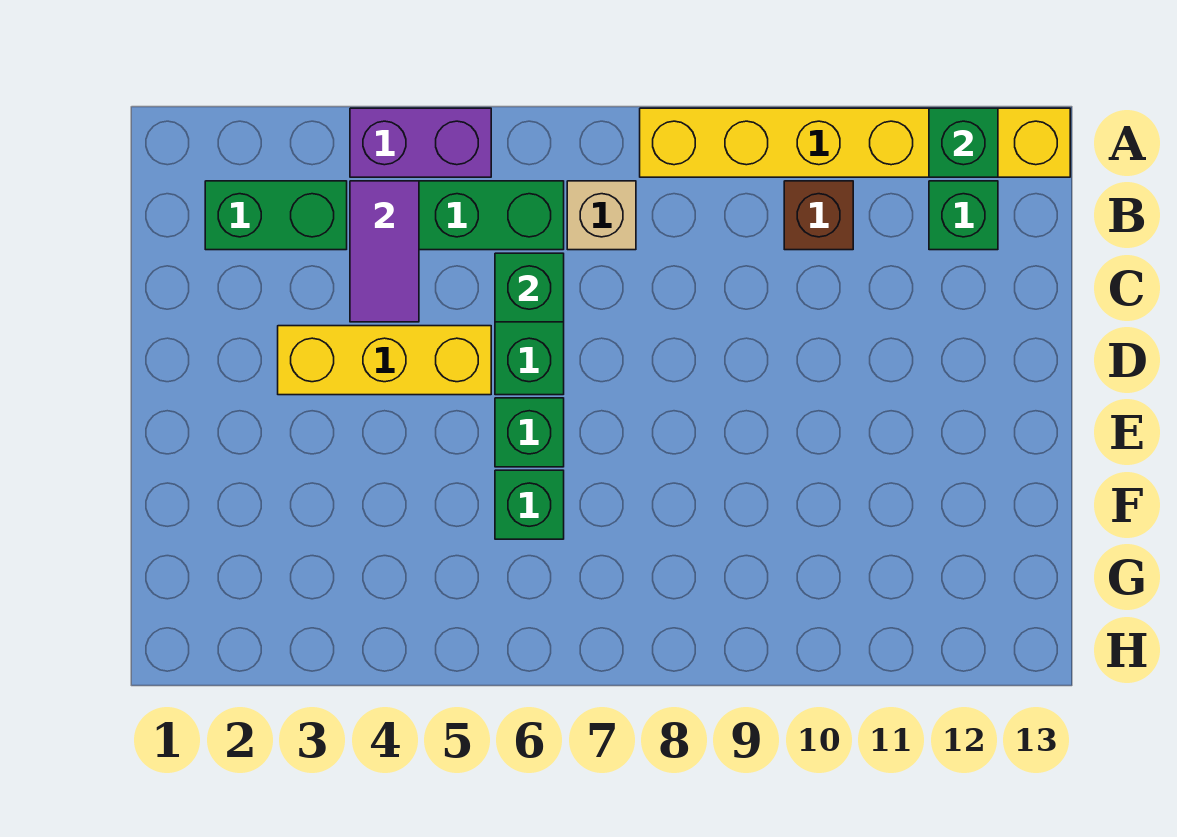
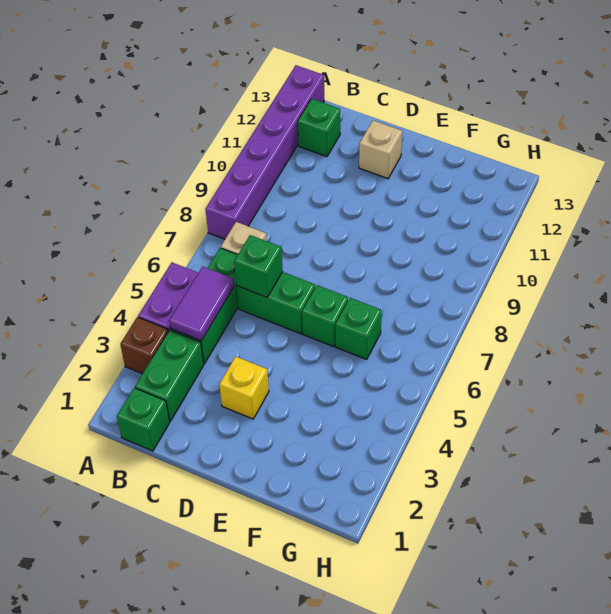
yellow brick A8:A13 level 1 -> purple brick A8:A13 level 1
green brick A12 level 2 -> green brick B1 level 1
purple tile B4:C4 level 2 -> purple tile B4:B5 level 2
brown brick B10 level 1 -> brown brick A3 level 1
yellow brick D3:D5 level 1 -> yellow brick D3 level 1
none -> tan brick D12 level 1

